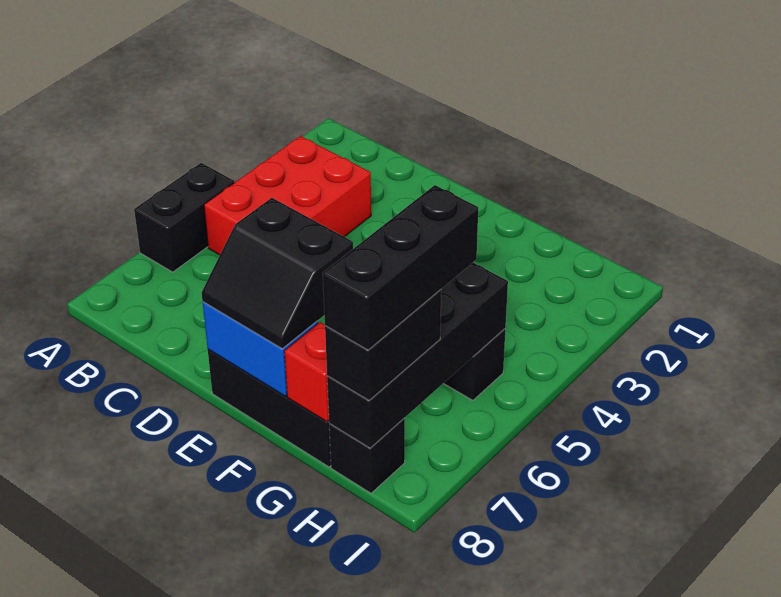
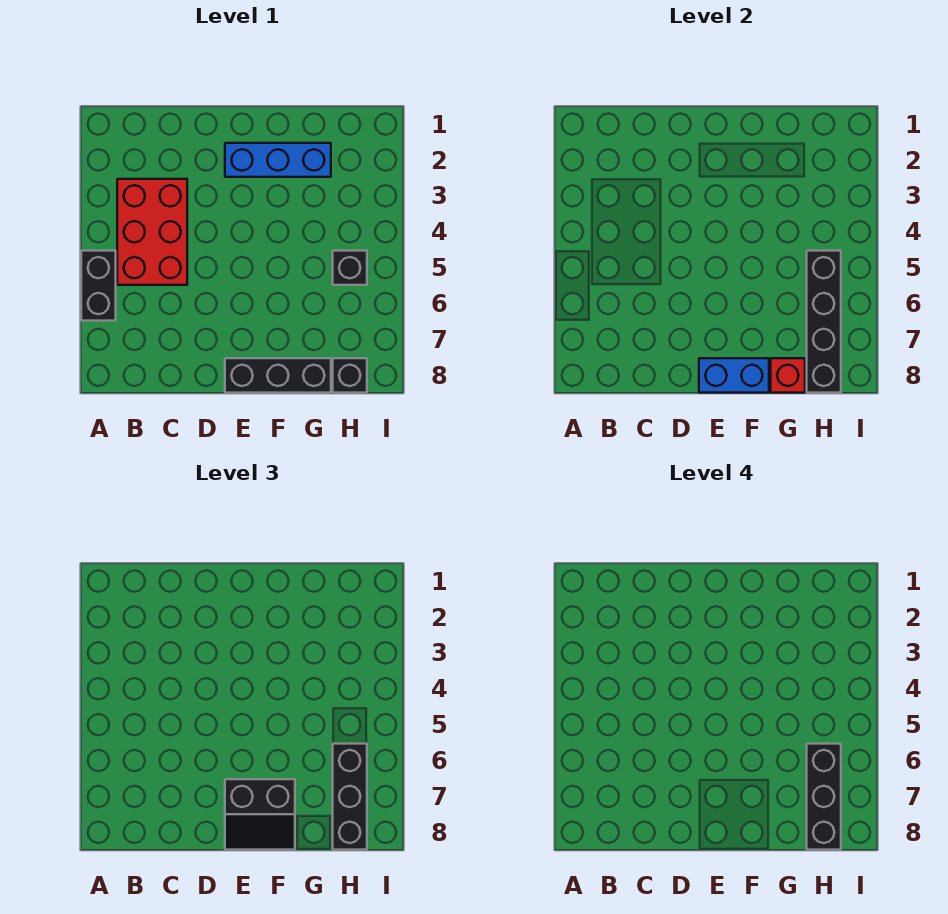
none -> blue brick E2:G2 level 1
black brick H7:H8 level 3 -> black brick H6:H8 level 3

